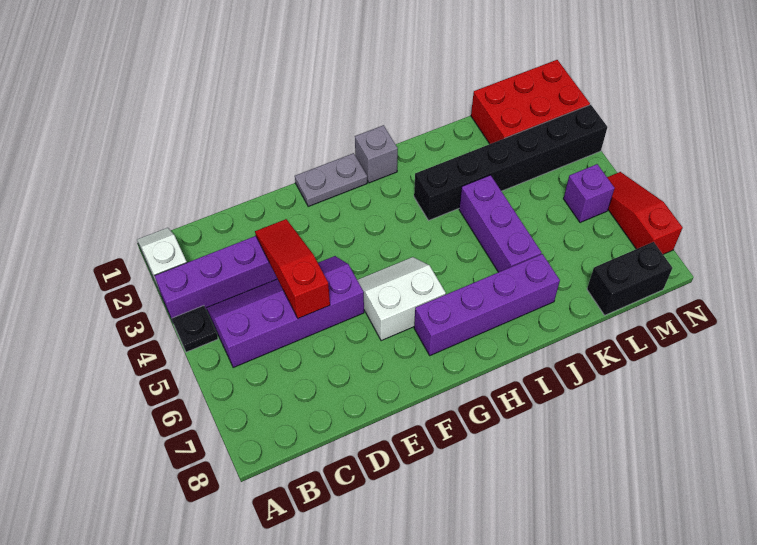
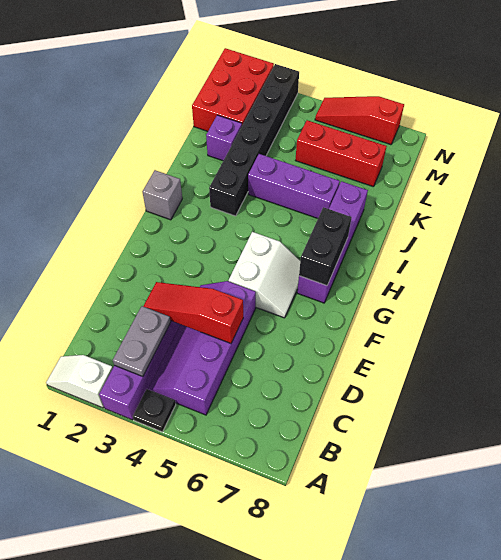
grey plate F1:G1 level 1 -> grey plate B3:C3 level 2
white slope F5:G6 level 1 top 6 -> white slope F5:G6 level 1 top 5
none -> red brick L5:L7 level 1
black brick L8:M8 level 1 -> black brick G7:H7 level 2
purple brick M5 level 1 -> purple brick K2 level 1

